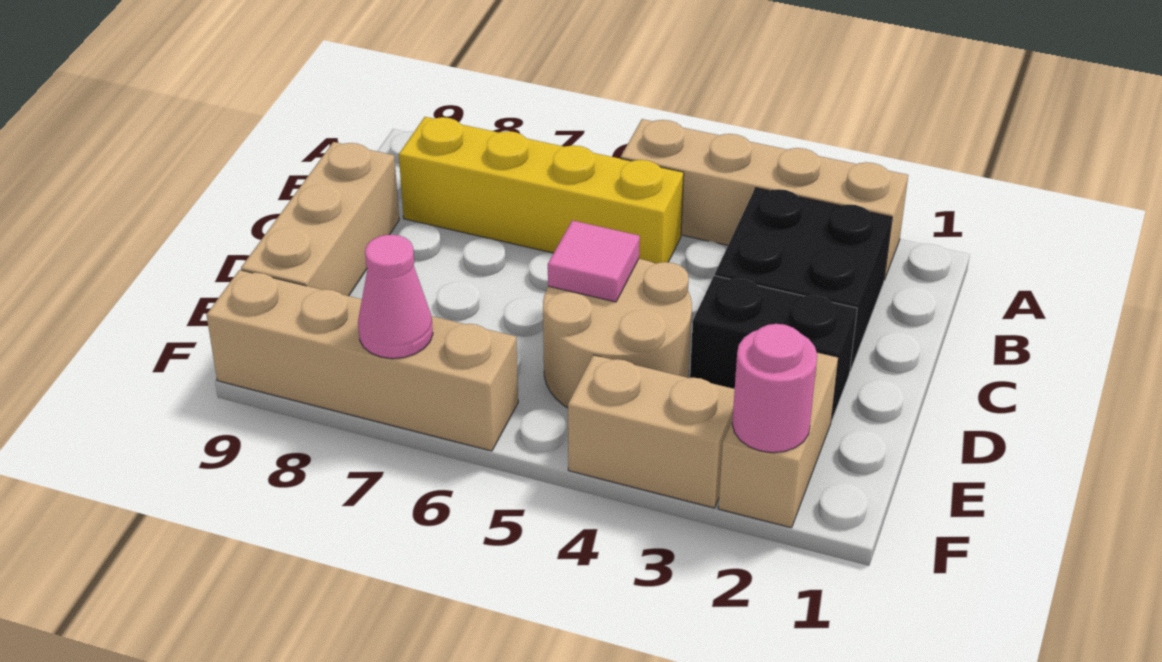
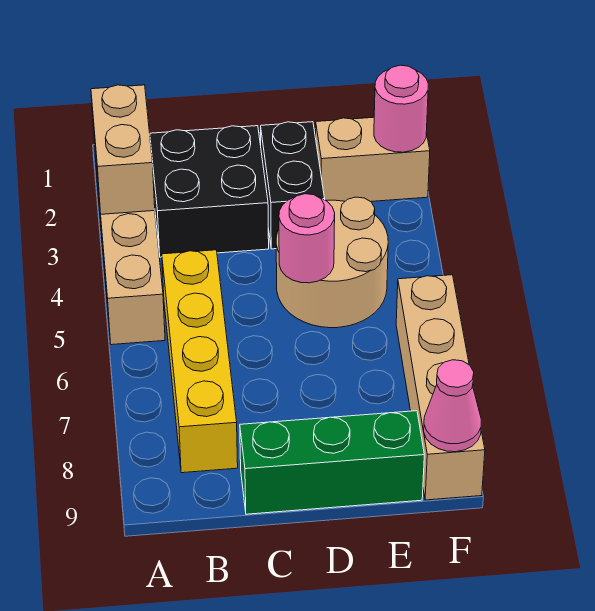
tan brick C9:E9 level 1 -> green brick C9:E9 level 1
pink tile D5 level 2 -> pink round brick D5 level 2
tan brick F3:F4 level 1 -> tan brick A2:A3 level 2
pink cone F7 level 2 -> pink cone F9 level 2

